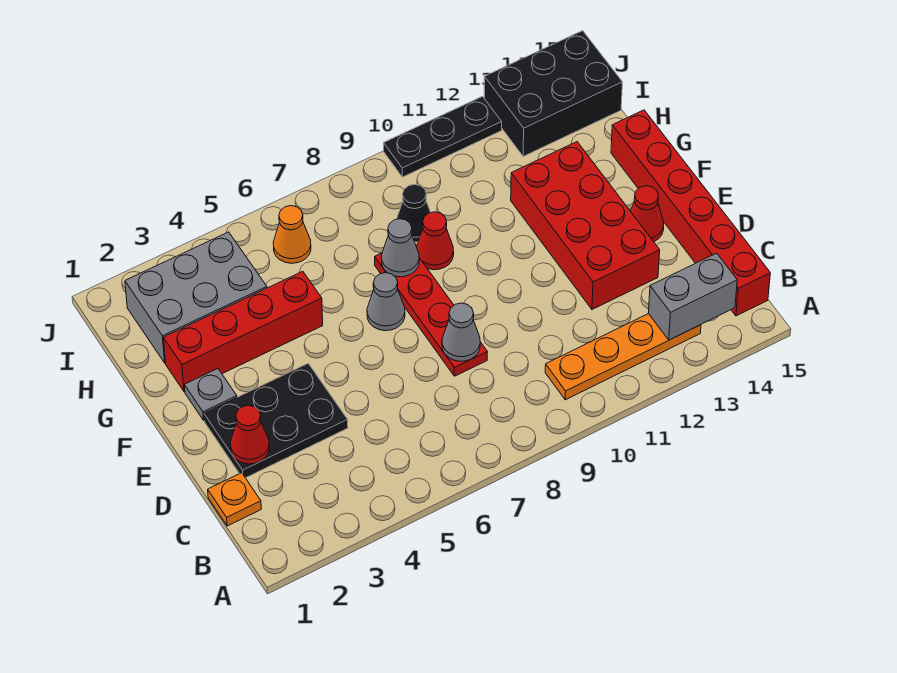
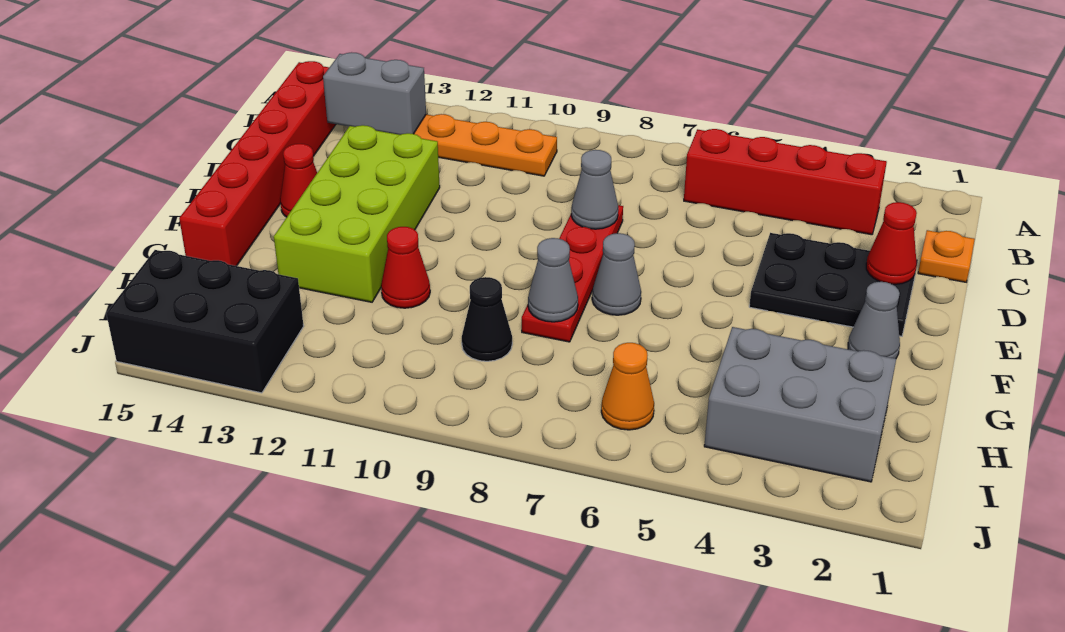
red brick D12:G13 level 1 -> lime brick D12:G13 level 1
grey plate F2 level 1 -> grey cone F2 level 1
red brick G2:G5 level 1 -> red brick B3:B6 level 1
red cone G9 level 1 -> red cone G11 level 1
black plate J10:J12 level 1 -> none

